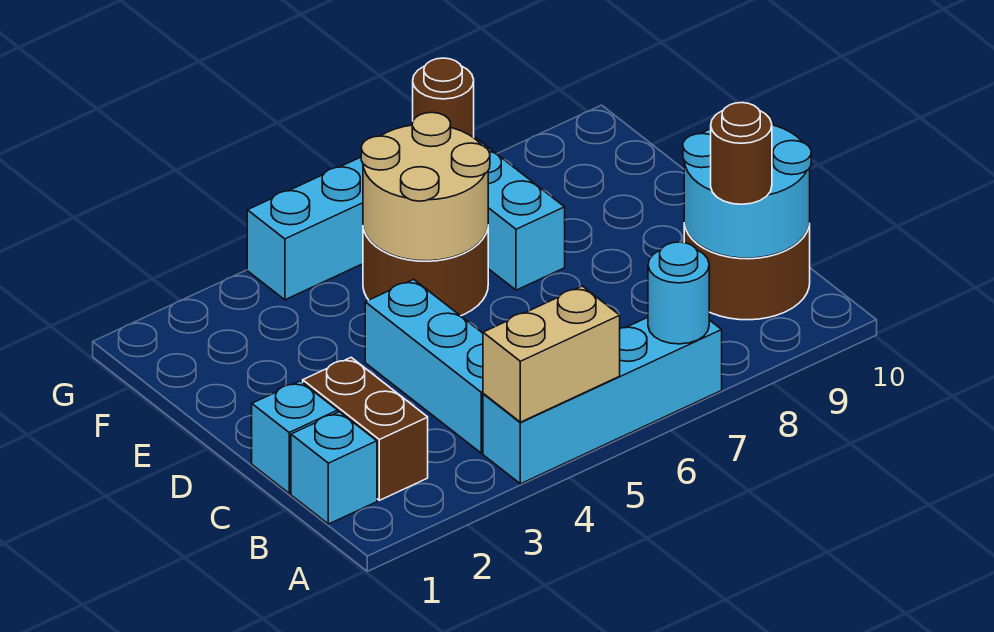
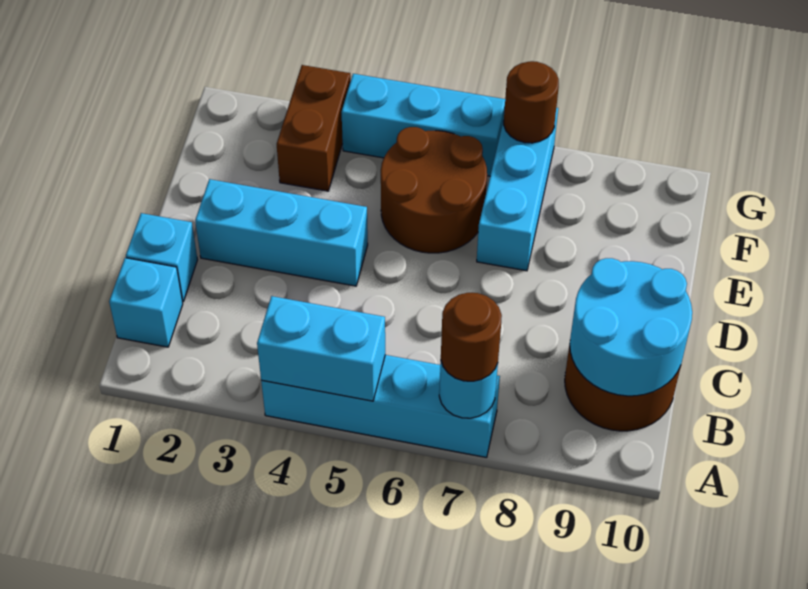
tan brick A4:A5 level 2 -> cyan brick A4:A5 level 2
brown brick B2:C2 level 1 -> brown brick F3:G3 level 1
cyan brick B4:D4 level 1 -> cyan brick D2:D4 level 1
brown round brick B9 level 3 -> brown round brick A7 level 3
tan round brick E5:F6 level 2 -> none

